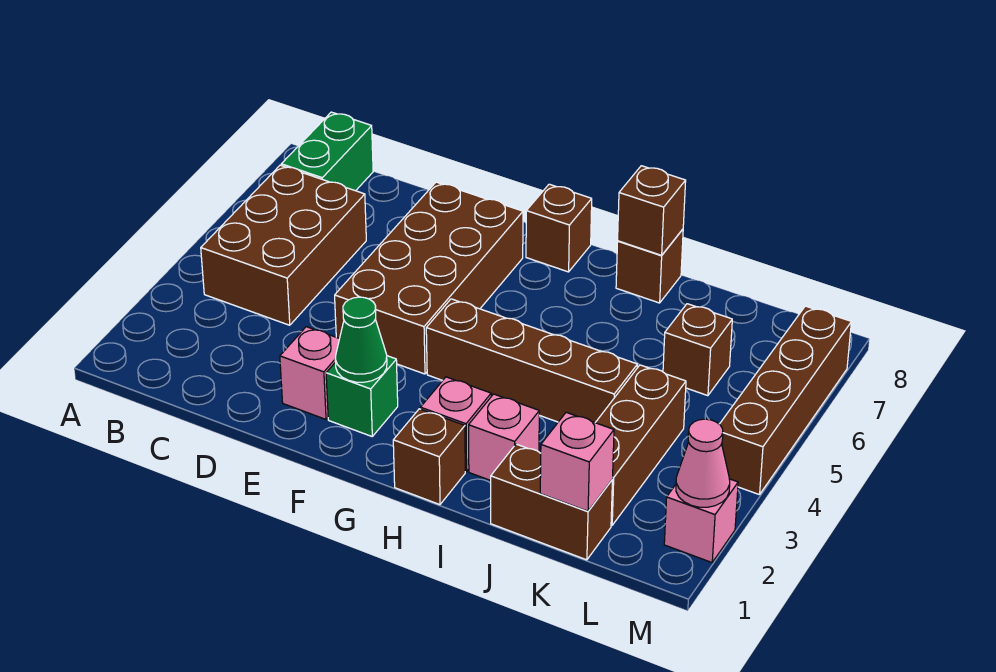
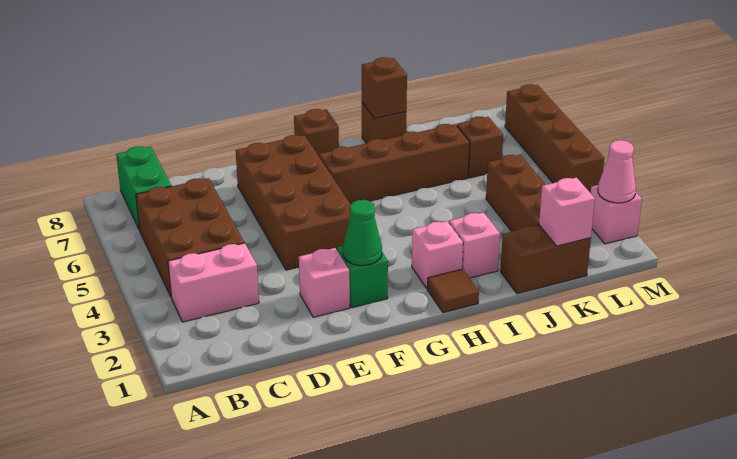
none -> pink brick B3:C3 level 1
brown brick G4:J4 level 1 -> brown brick G6:J6 level 1
brown brick H1 level 1 -> brown tile H1 level 1

